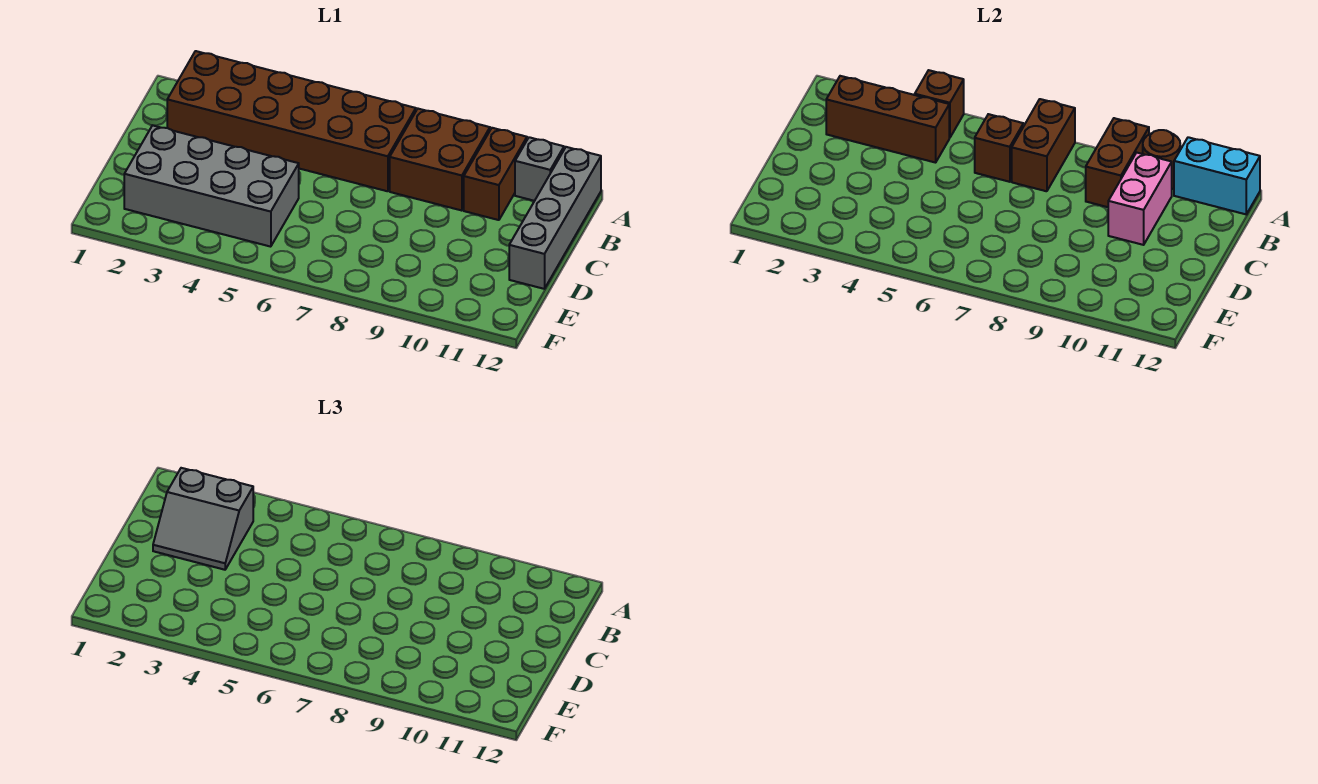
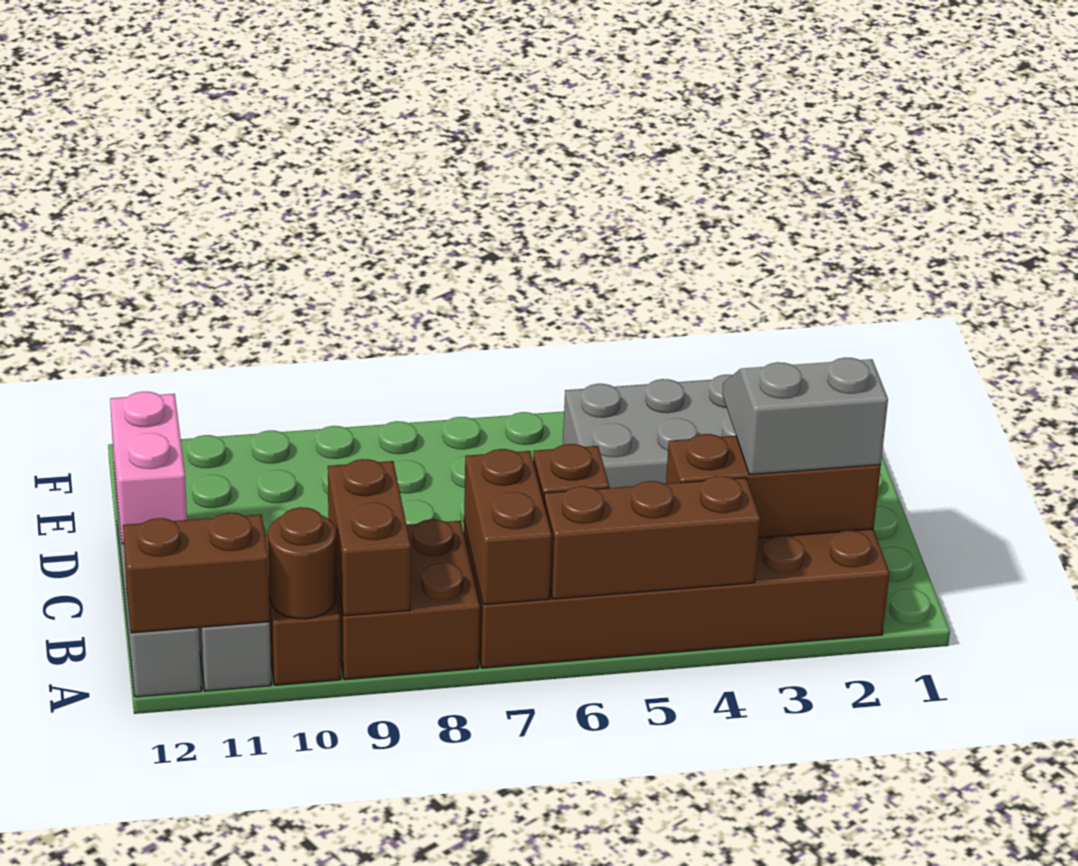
brown brick A4 level 2 -> brown brick A4:A6 level 2
cyan brick A11:A12 level 2 -> brown brick A11:A12 level 2
pink brick B10:C10 level 2 -> pink brick C12:D12 level 2

